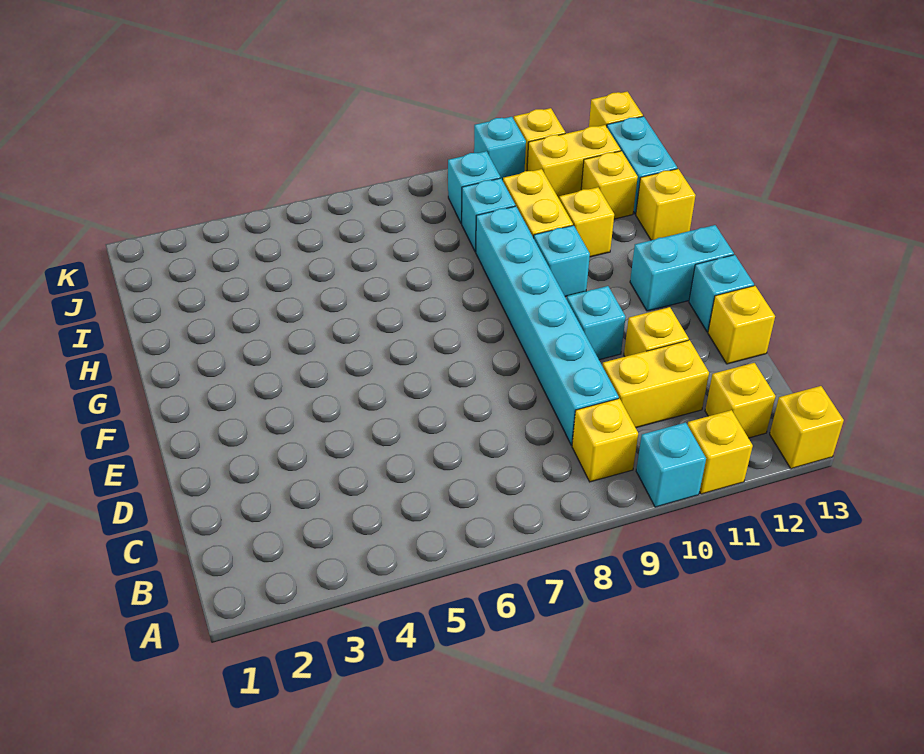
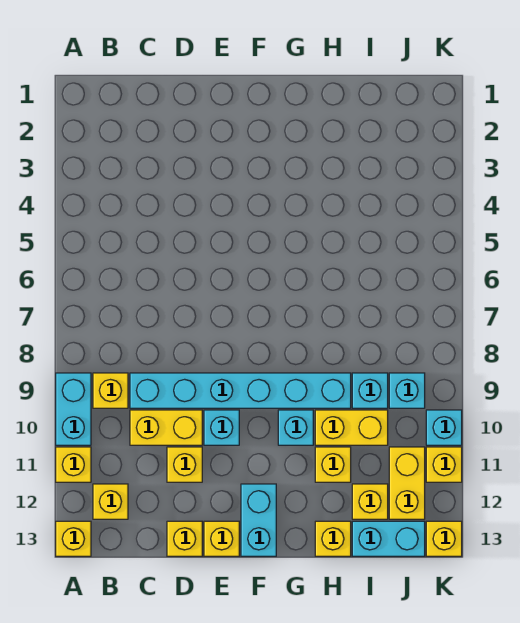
cyan brick A10 level 1 -> cyan brick A9:A10 level 1
yellow brick C10:C11 level 1 -> yellow brick C10:D10 level 1
cyan brick E13 level 1 -> yellow brick E13 level 1

